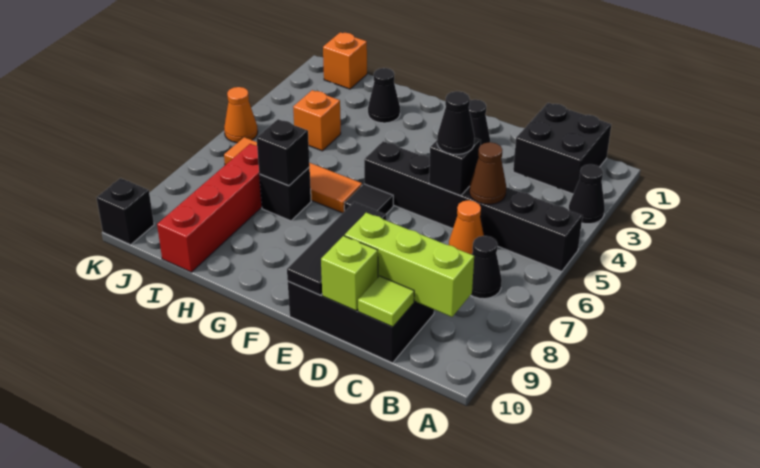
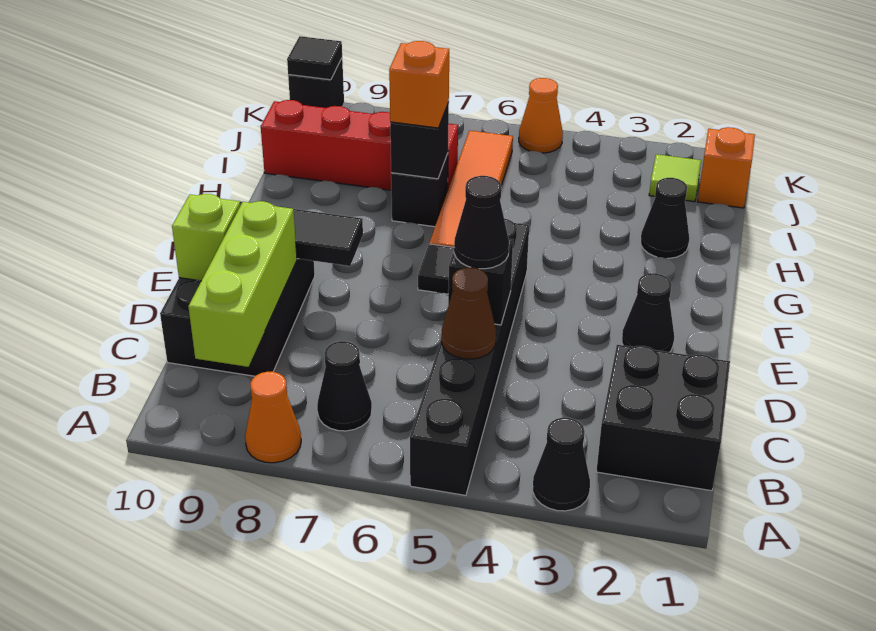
orange cone C6 level 1 -> orange cone A8 level 1
lime tile C10 level 2 -> lime tile J2 level 1
orange brick I4 level 1 -> orange brick H7 level 3
none -> black tile K10 level 2

